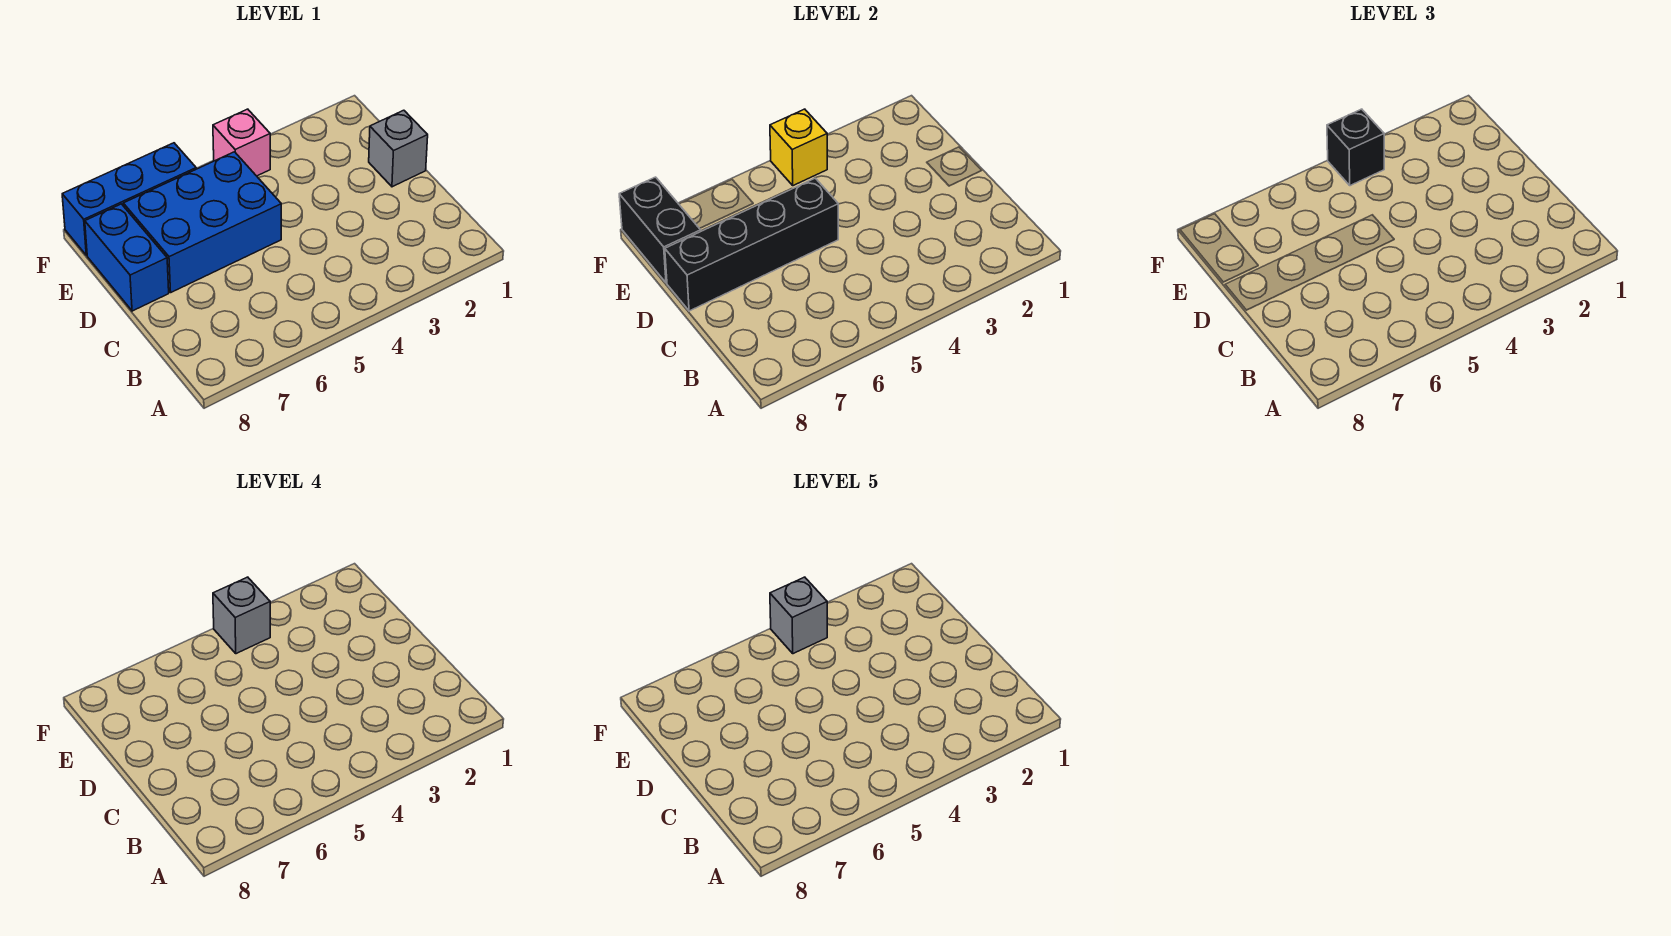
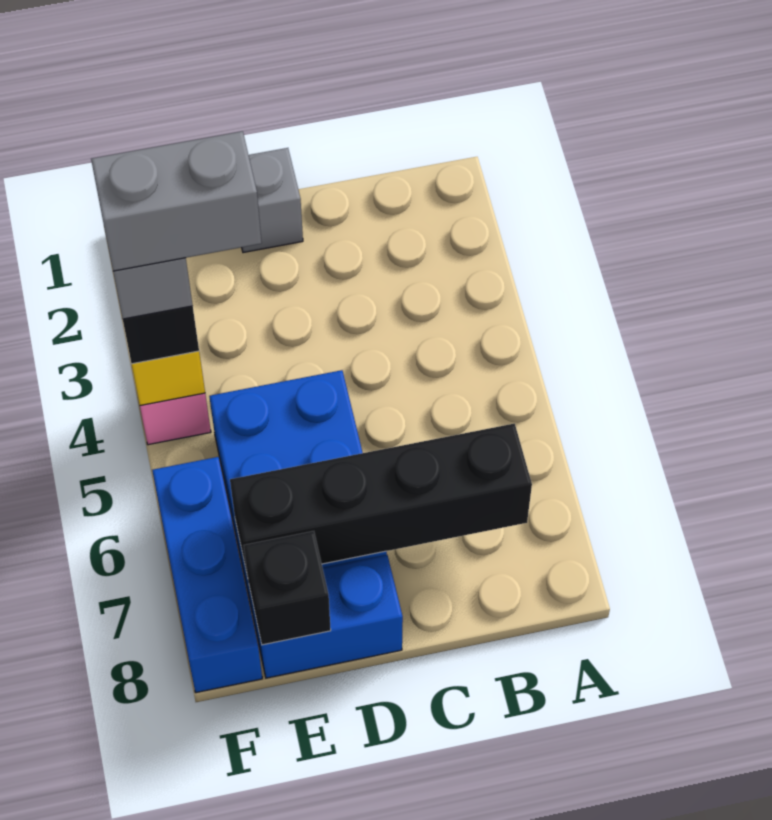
black brick D5:D8 level 2 -> black brick B7:E7 level 2
black brick E8:F8 level 2 -> black brick E8 level 2
grey brick F4 level 5 -> grey brick E4:F4 level 5

